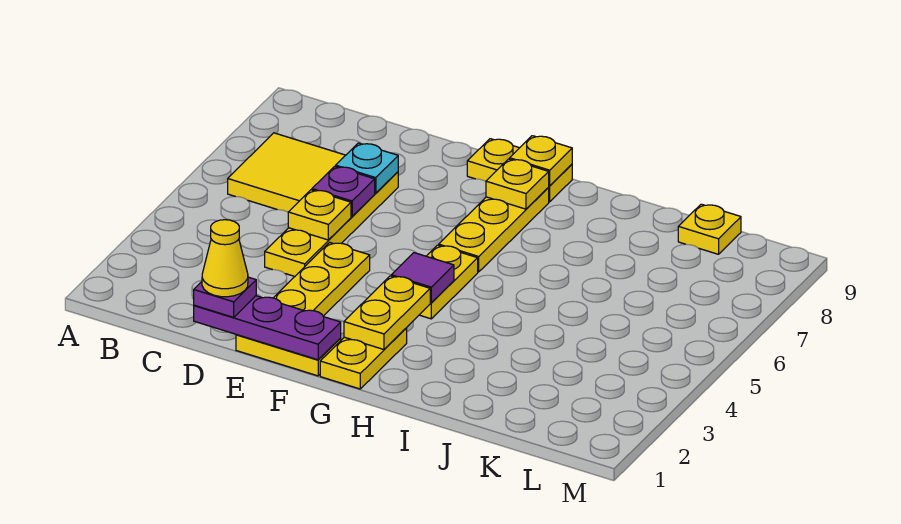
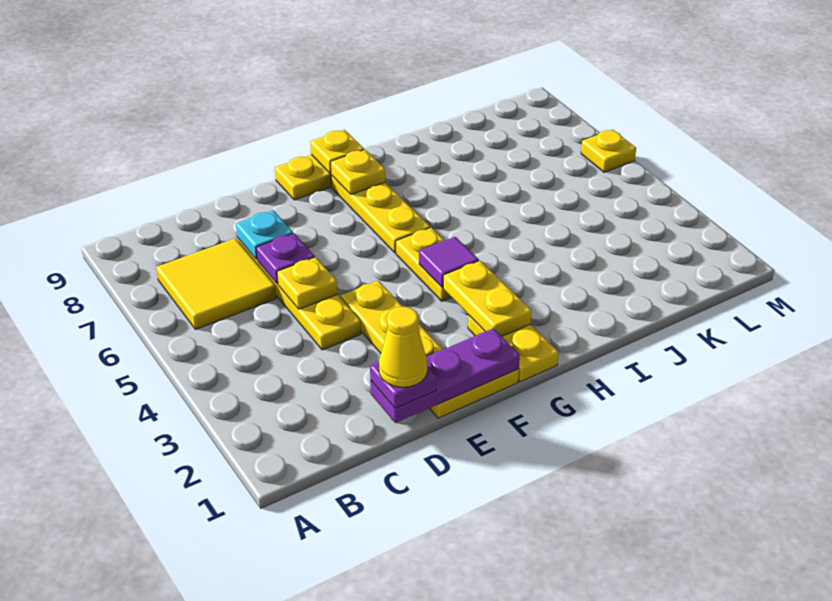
yellow plate K9 level 1 -> yellow plate M6 level 1

